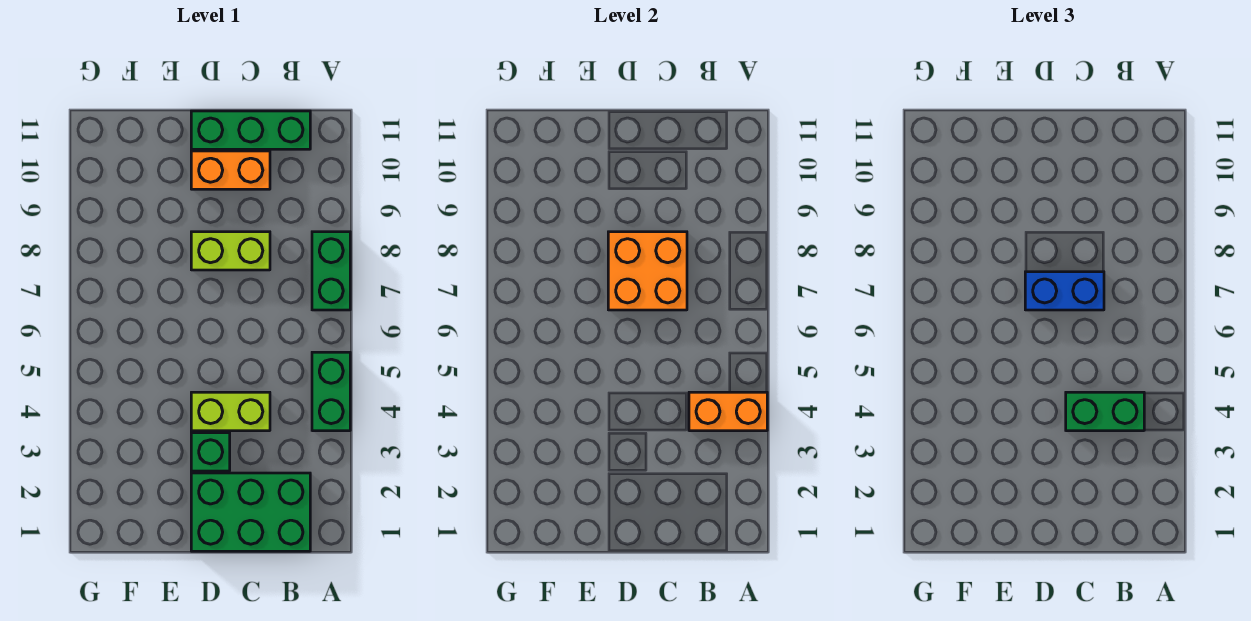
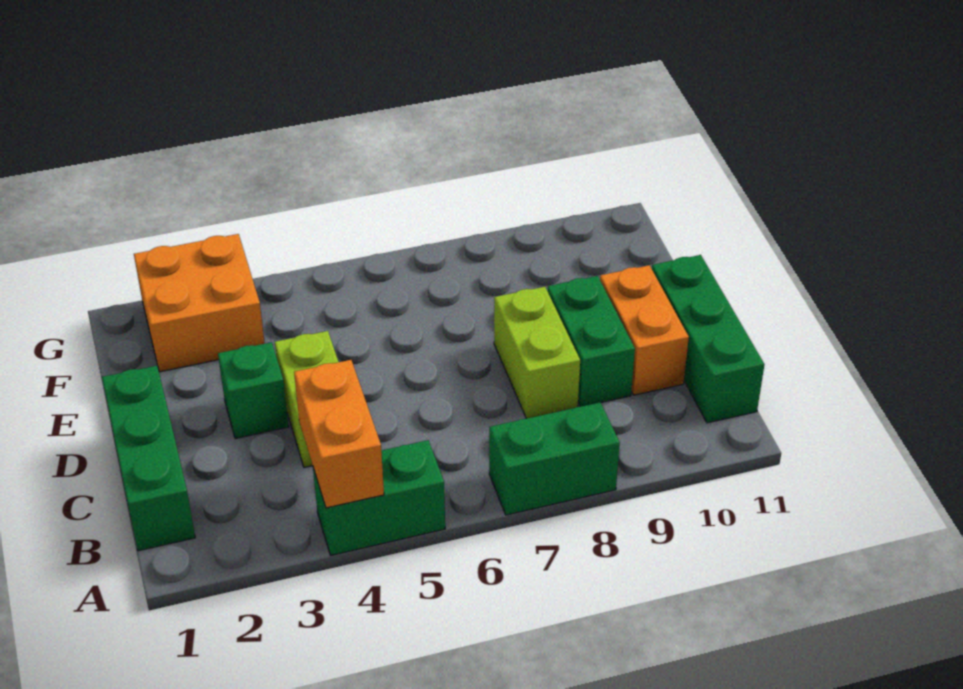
green brick B1:D2 level 1 -> green brick B1:D1 level 1
green brick B4:C4 level 3 -> green brick C9:D9 level 1
orange brick C7:D8 level 2 -> orange brick F2:G3 level 1
blue brick C7:D7 level 3 -> none

